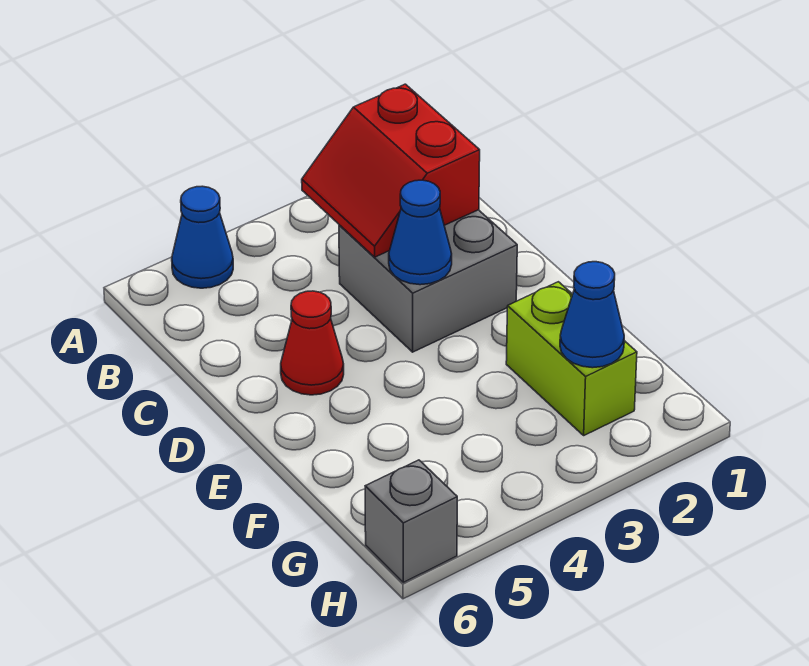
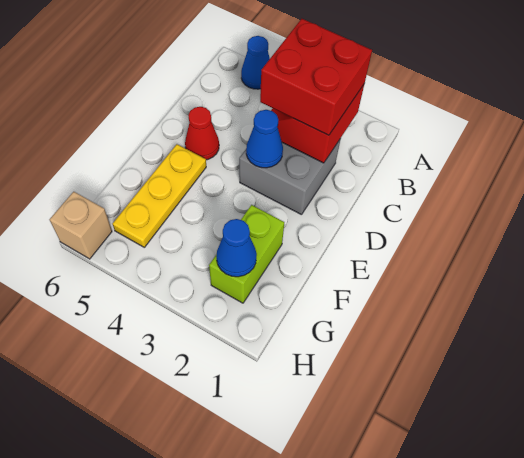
none -> red brick B2:C3 level 3
none -> yellow plate E5:G5 level 1
grey brick H6 level 1 -> tan brick H6 level 1

